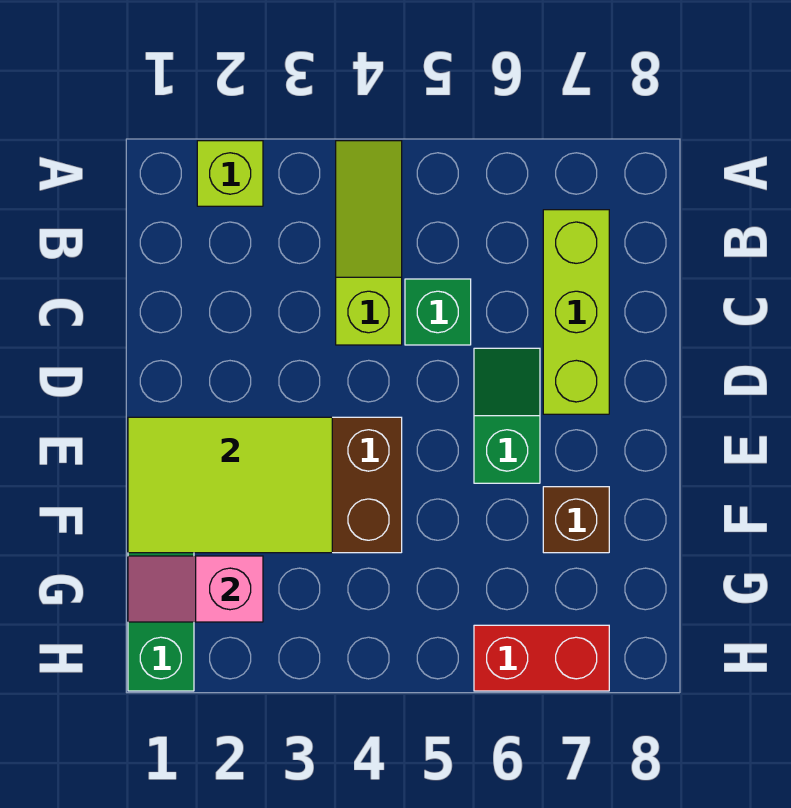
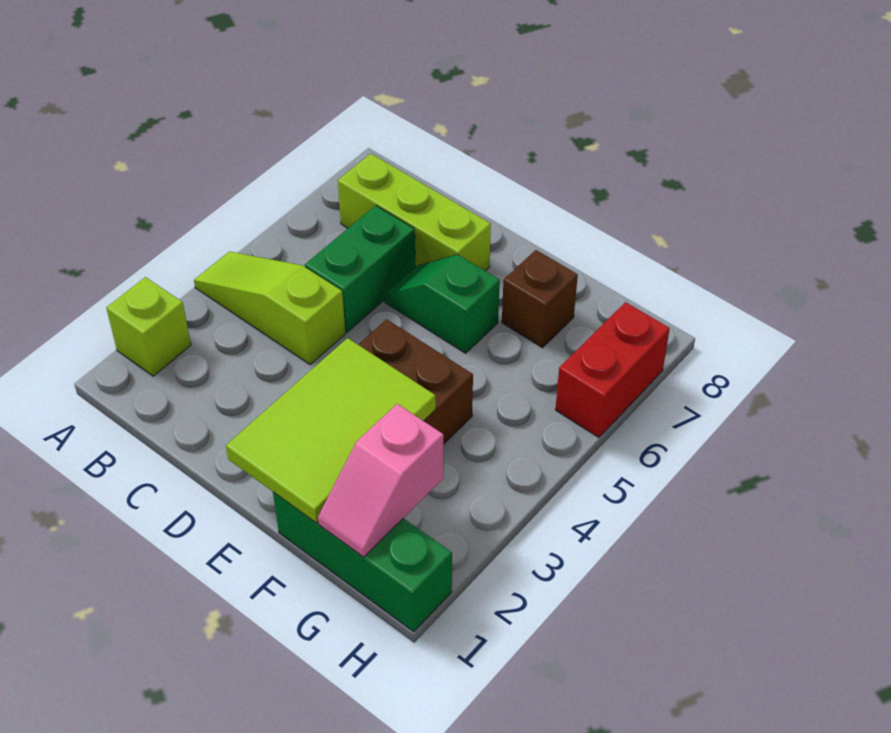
green brick C5 level 1 -> green brick C5:C6 level 1

